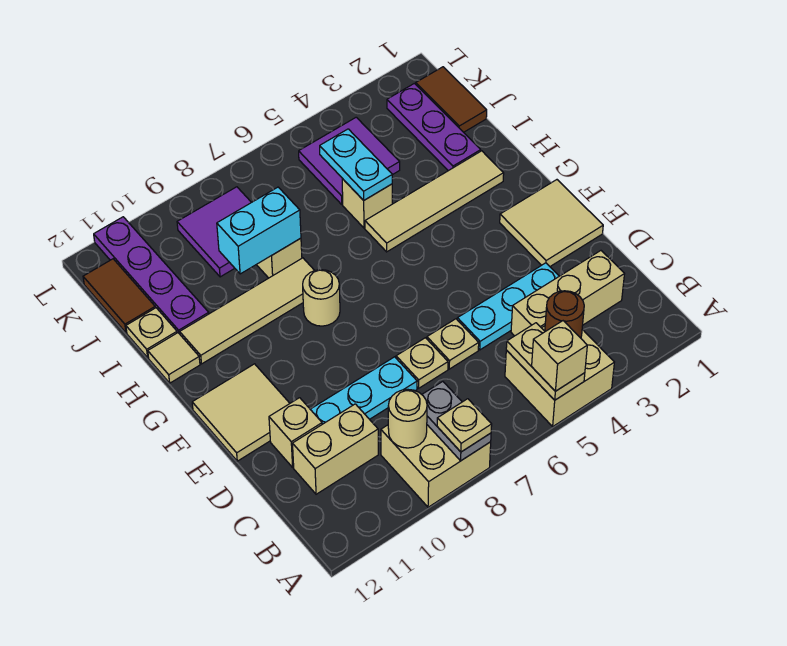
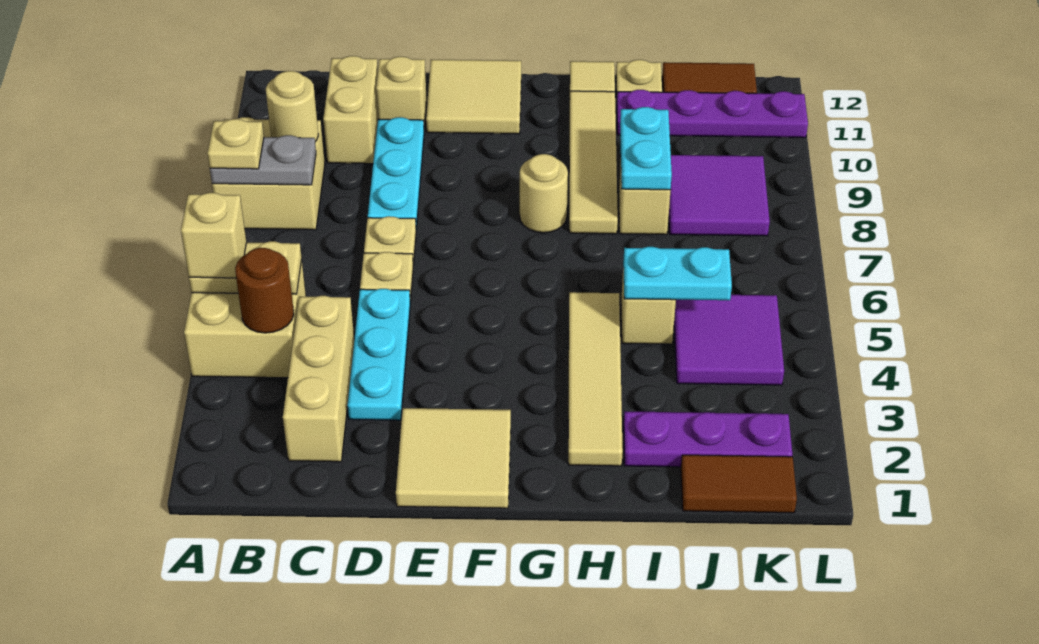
cyan brick I8:I9 level 2 -> cyan plate I8:I9 level 2

